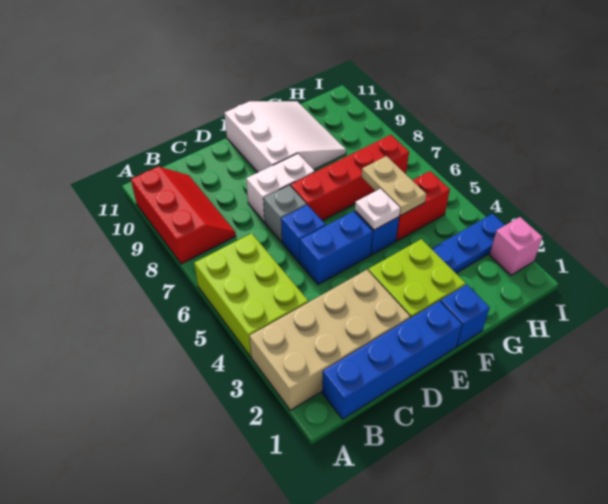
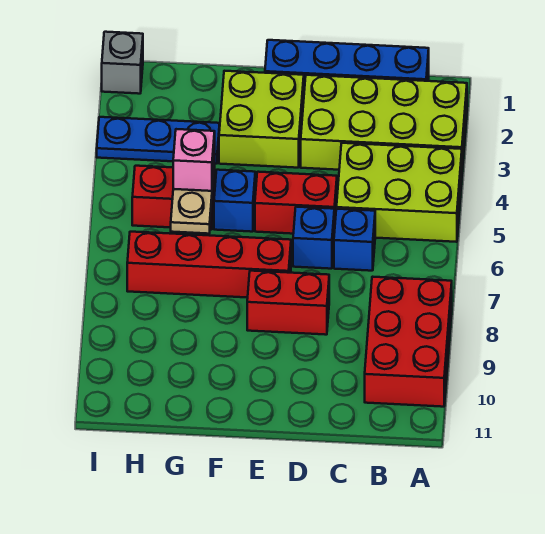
tan brick A2:D3 level 1 -> lime brick A2:D3 level 1
lime brick A4:B6 level 1 -> lime brick A4:C5 level 1
red slope A8:B10 level 1 top A -> red brick A8:B10 level 1
blue brick D5:E5 level 1 -> red brick D5:E5 level 1
grey brick D7 level 1 -> grey brick I1 level 1
white brick D8:E8 level 1 -> red brick D8:E8 level 1
white slope E9:G11 level 1 top E -> none
blue brick F1 level 1 -> blue brick C6 level 1
white plate F5 level 2 -> none
pink brick I2 level 1 -> pink brick G5 level 3

